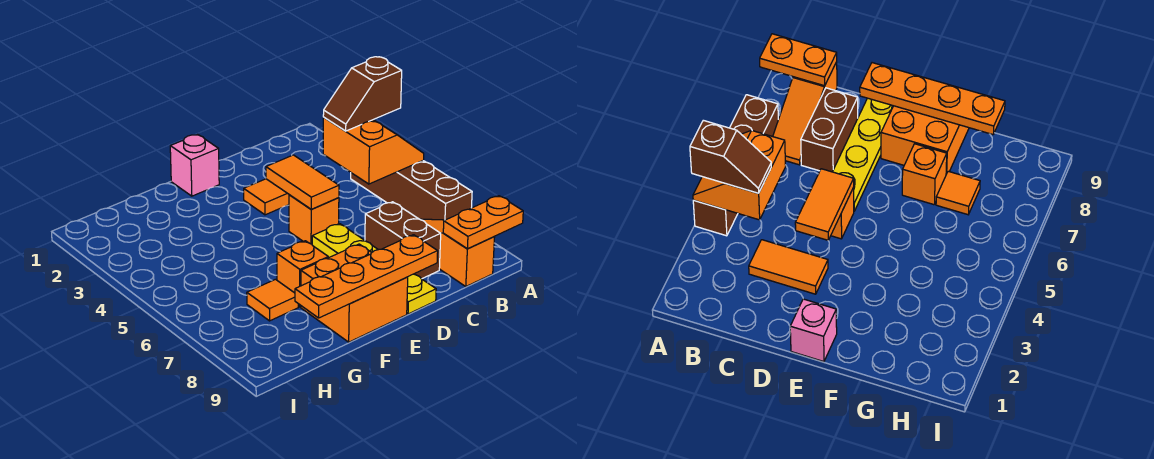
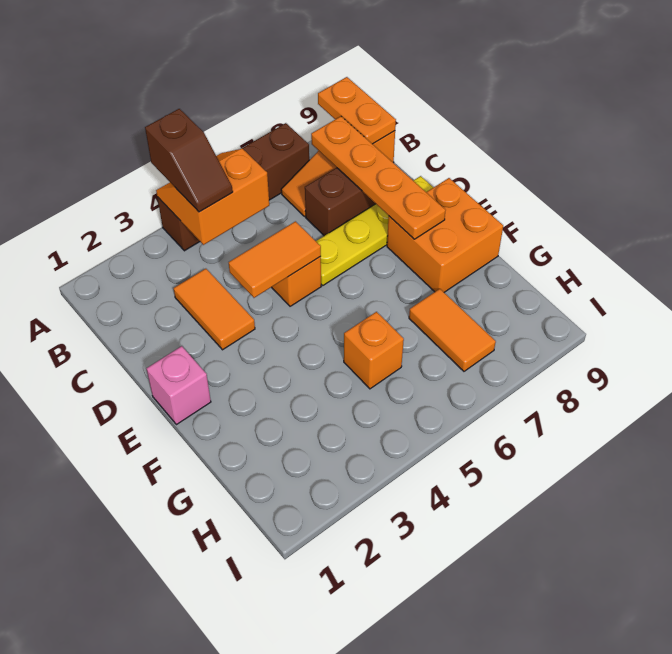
orange plate D9:G9 level 2 -> orange plate B8:E8 level 2
orange brick F7 level 1 -> orange brick G5 level 1
orange tile G7 level 1 -> orange tile G7:H7 level 1

